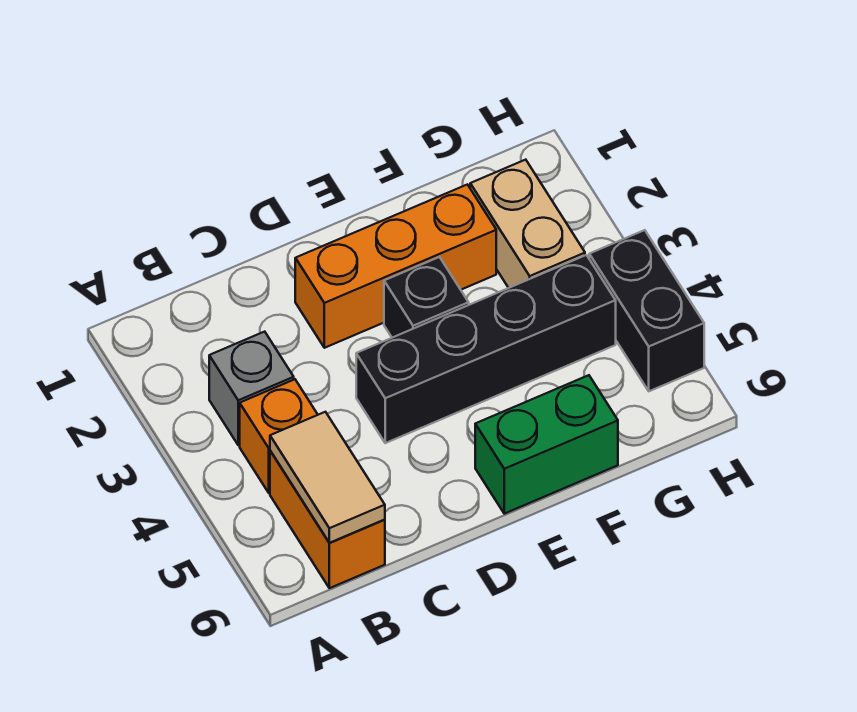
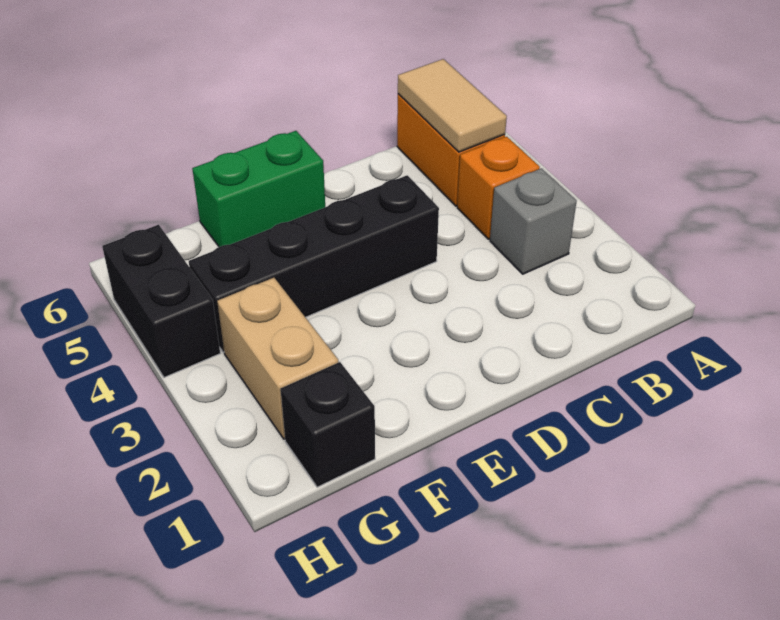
orange brick D2:F2 level 1 -> none
black brick E3 level 1 -> black brick G1 level 1

